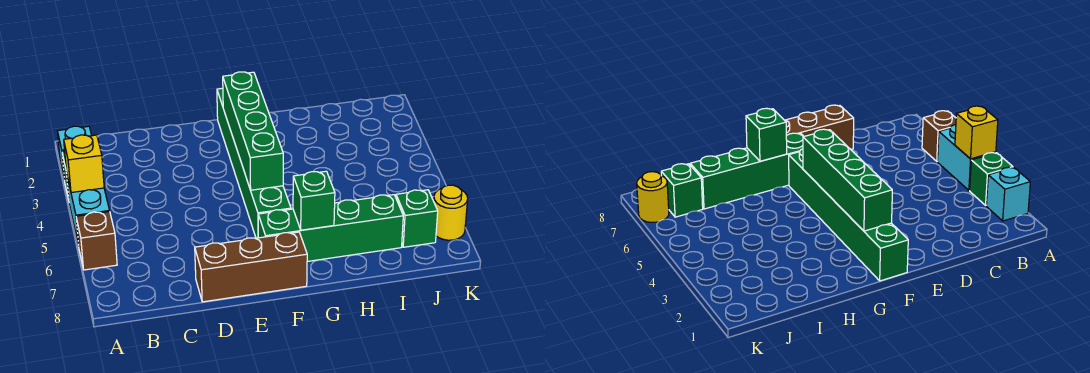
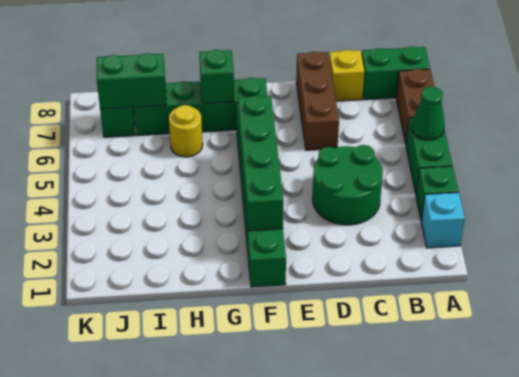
cyan brick A4:A5 level 1 -> green brick A4:A5 level 1
yellow brick A4 level 2 -> yellow brick C8 level 1
none -> green cone A5 level 2
brown brick A6 level 1 -> brown brick A6:A7 level 1
none -> green brick A8:B8 level 1
none -> green round brick C3:D4 level 1
brown brick D8:F8 level 1 -> brown brick D6:D8 level 1
none -> green brick I7:J7 level 2
yellow round brick K7 level 1 -> yellow round brick H6 level 1

